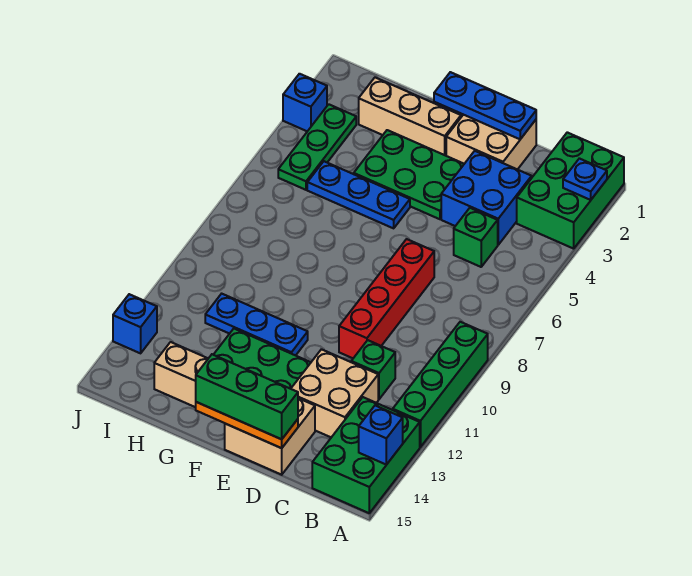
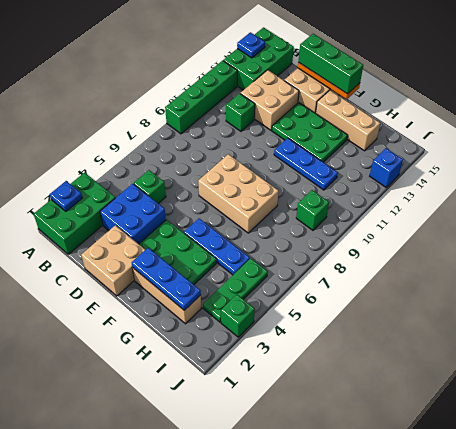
blue brick A14 level 2 -> blue plate A14 level 2
blue plate D1:F1 level 2 -> blue plate F2:H2 level 2
red brick D7:D10 level 1 -> none
none -> tan brick E7:G8 level 1
none -> green brick I9 level 1
blue brick J3 level 1 -> green brick J3 level 1

